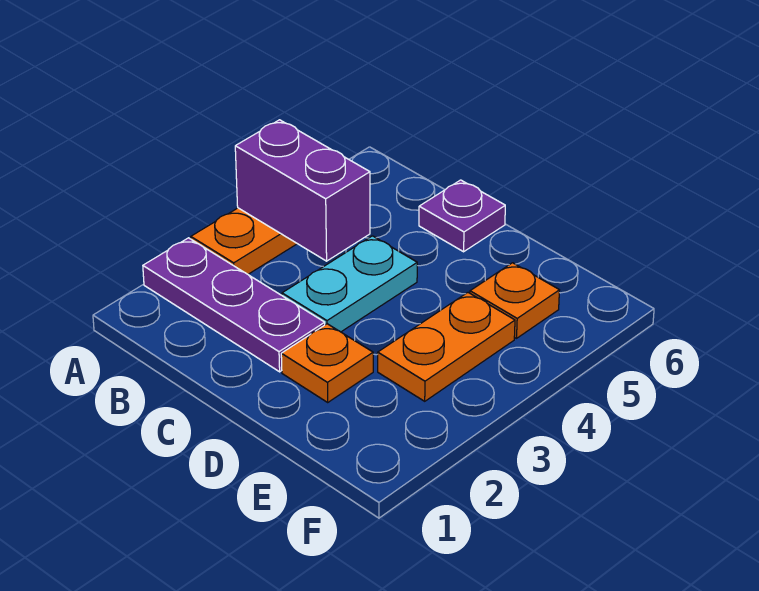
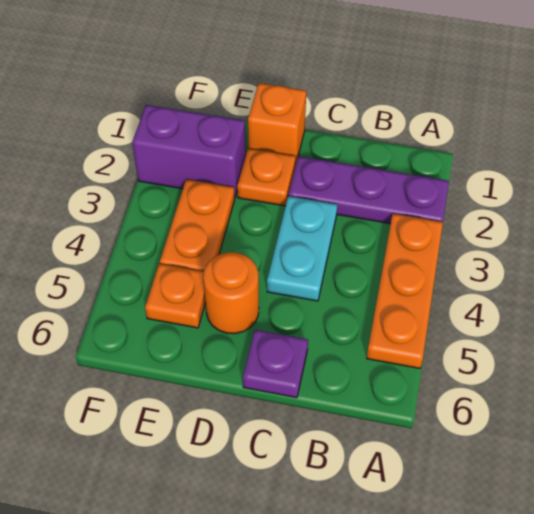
purple brick A4:B4 level 2 -> purple brick E2:F2 level 1
none -> orange brick D1 level 1
none -> orange round brick D5 level 1

